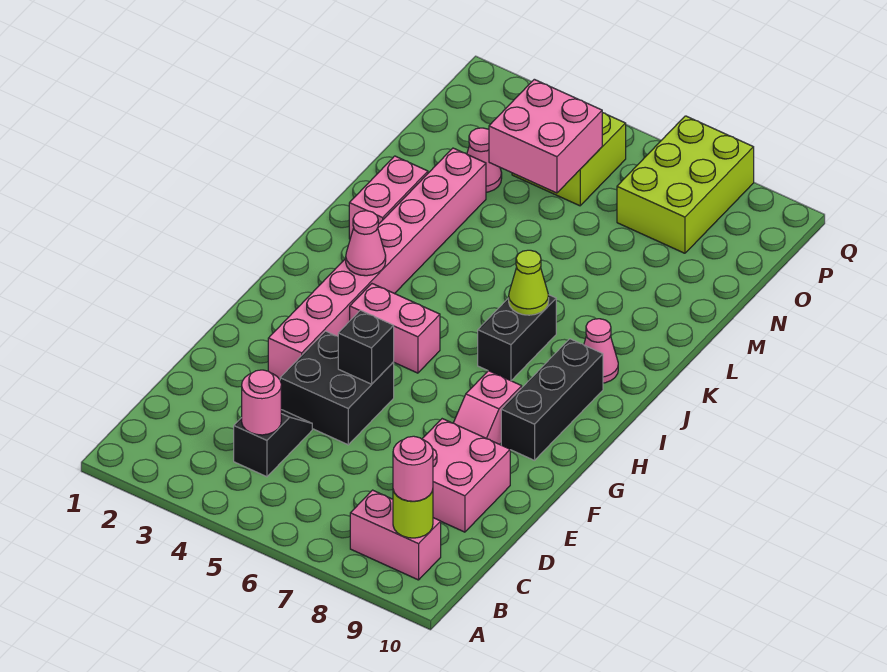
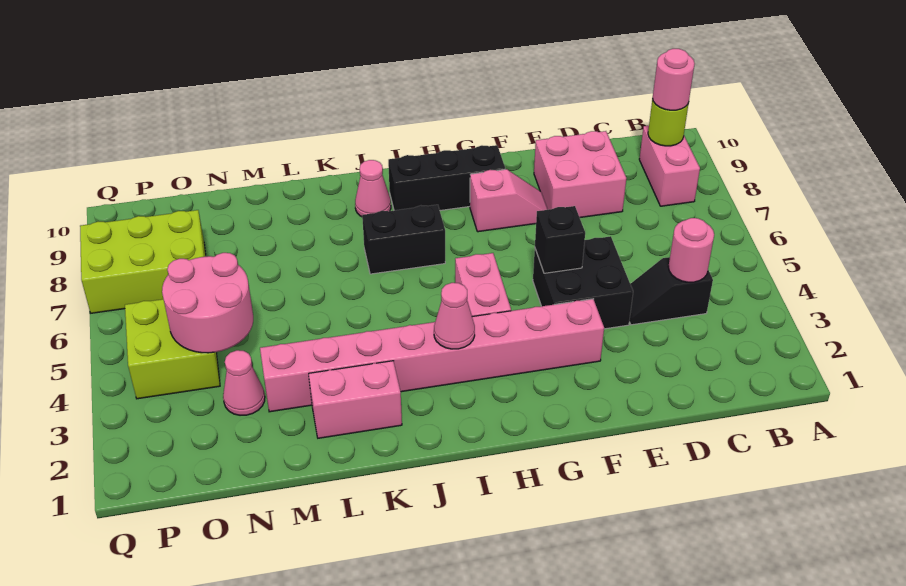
lime cone J7 level 2 -> none
pink brick N4:O5 level 2 -> pink round brick N4:O5 level 2

